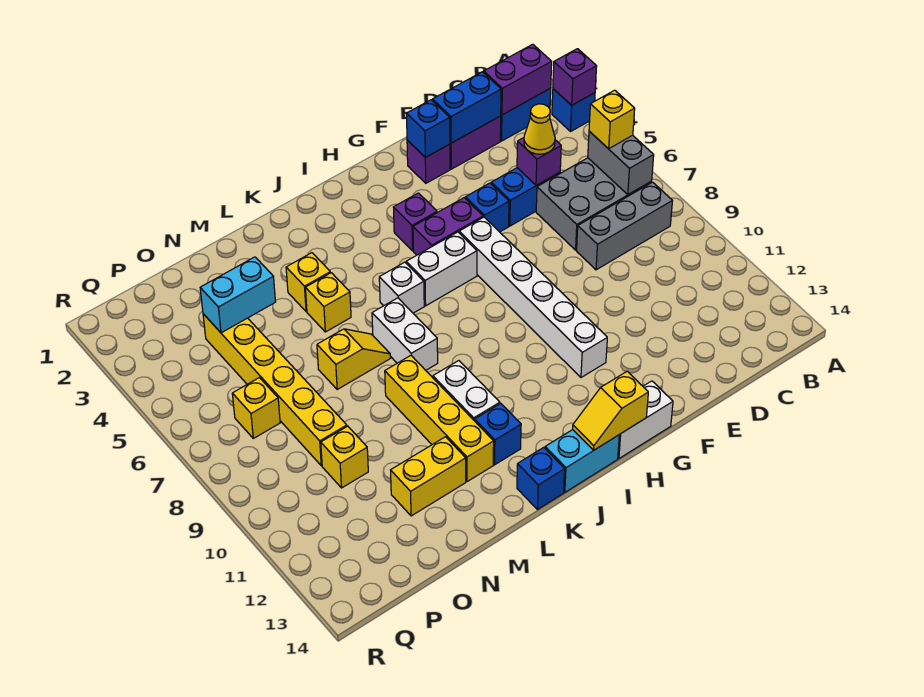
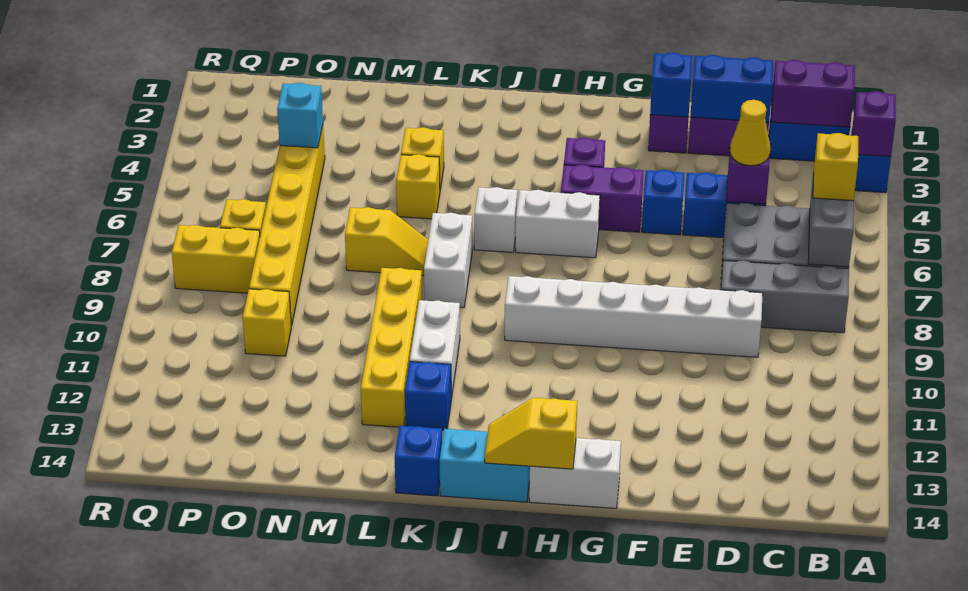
white brick G6:G11 level 1 -> white brick D9:I9 level 1
yellow brick M12:N12 level 1 -> yellow brick P8:Q8 level 1
cyan brick N4:O4 level 2 -> cyan brick O4 level 2

